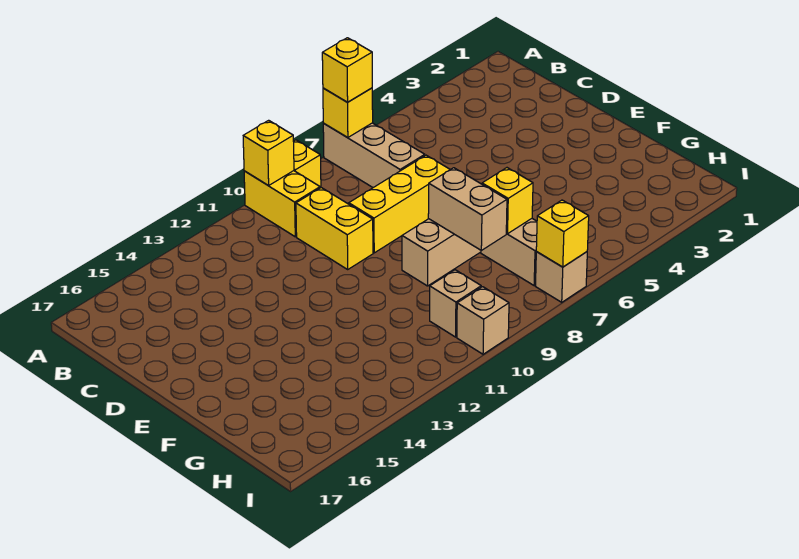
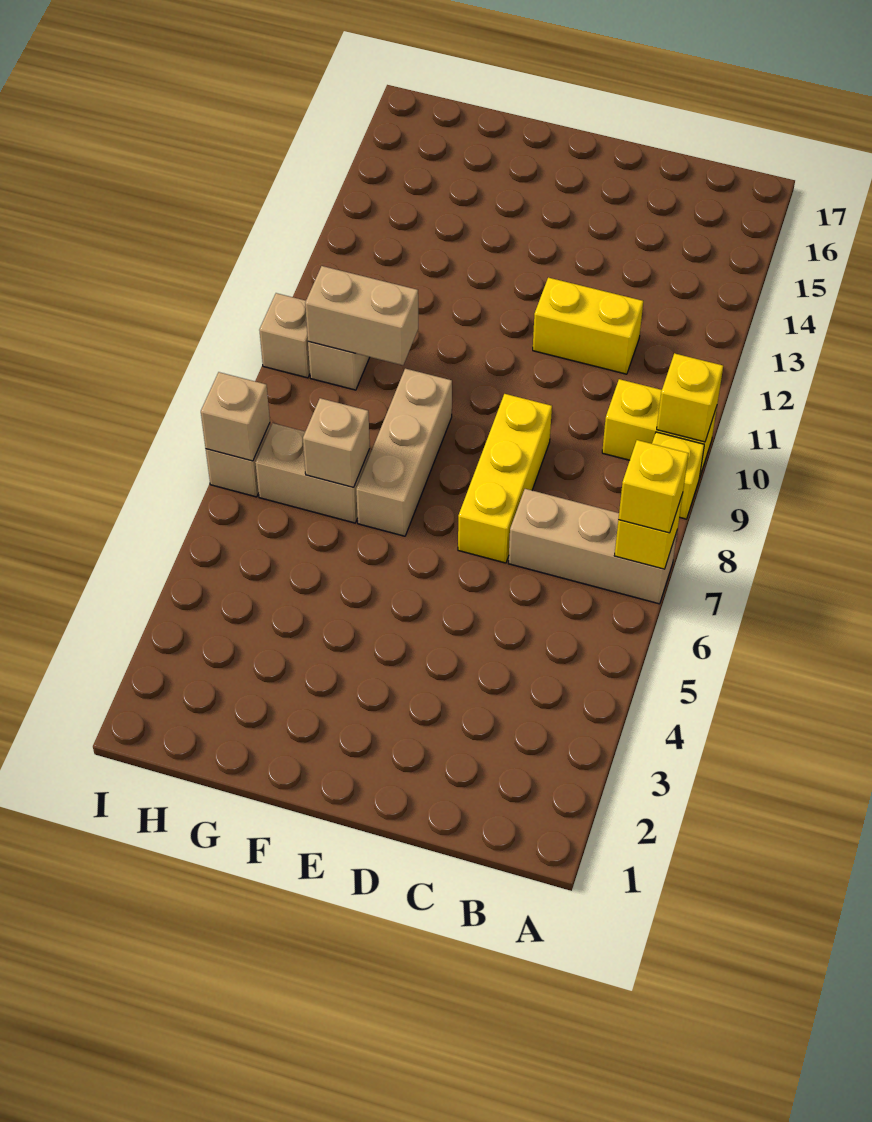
yellow brick C10:D10 level 1 -> yellow brick C12:D12 level 1
tan brick F8:G8 level 2 -> tan brick G10:H10 level 2
yellow brick G7 level 2 -> tan brick G7 level 2
yellow brick I7 level 2 -> tan brick I7 level 2

